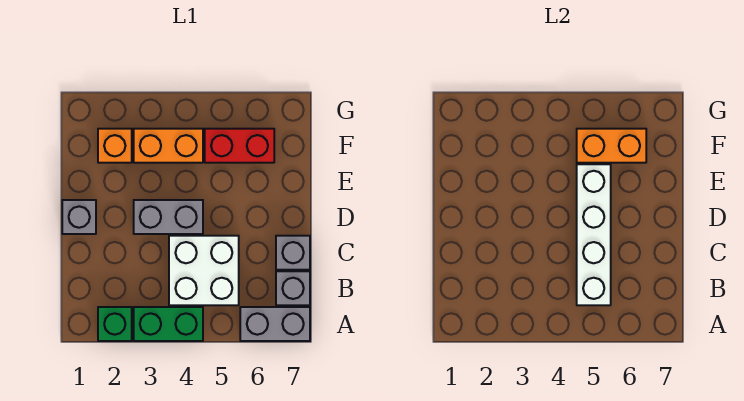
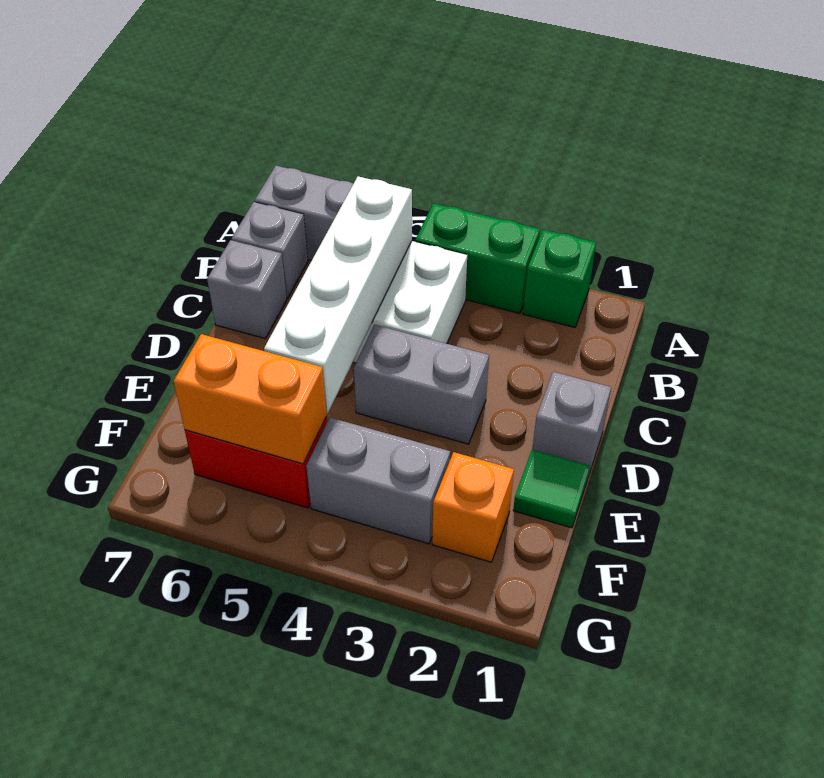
none -> green tile E1 level 1
orange brick F3:F4 level 1 -> grey brick F3:F4 level 1

